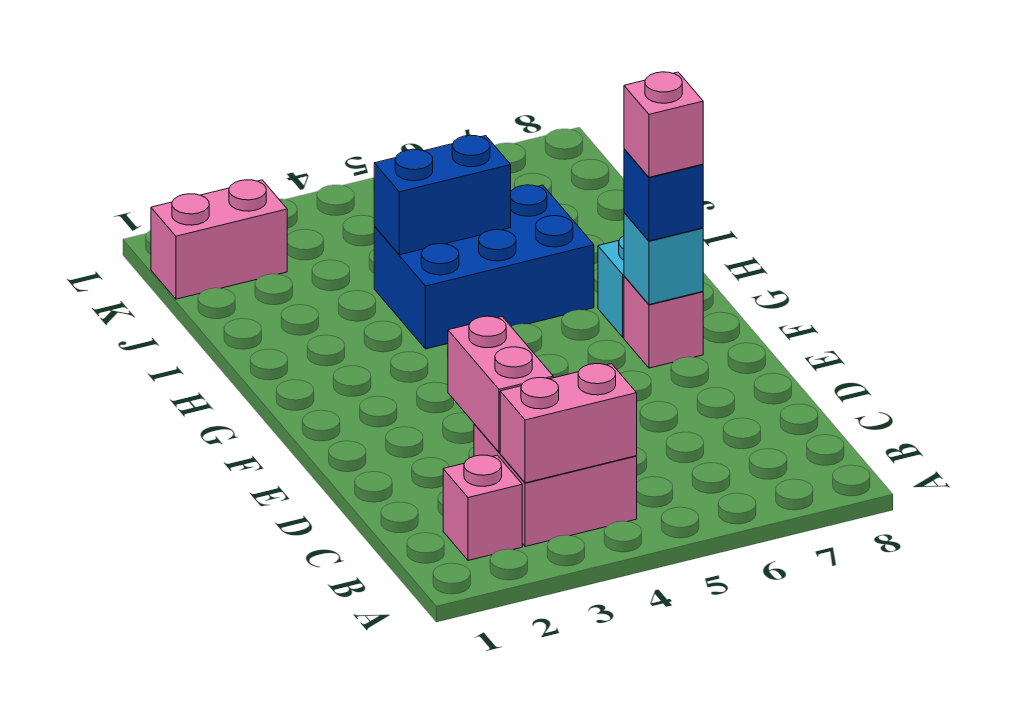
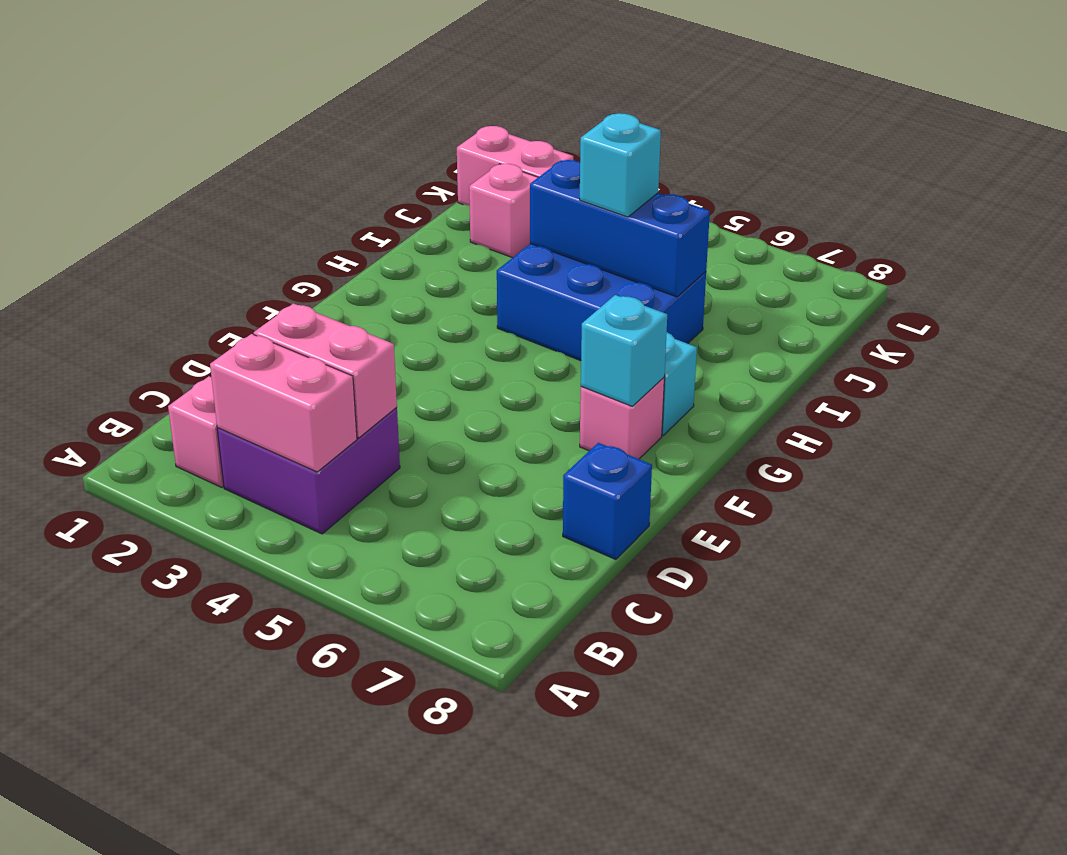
pink brick B3:C4 level 1 -> purple brick B3:C4 level 1
pink brick C3:D3 level 2 -> pink brick C3:C4 level 2
blue brick F7 level 3 -> blue brick D8 level 1
pink brick F7 level 4 -> pink brick J2 level 1
blue brick I4:I5 level 2 -> blue brick I4:I6 level 2
none -> cyan brick I5 level 3

